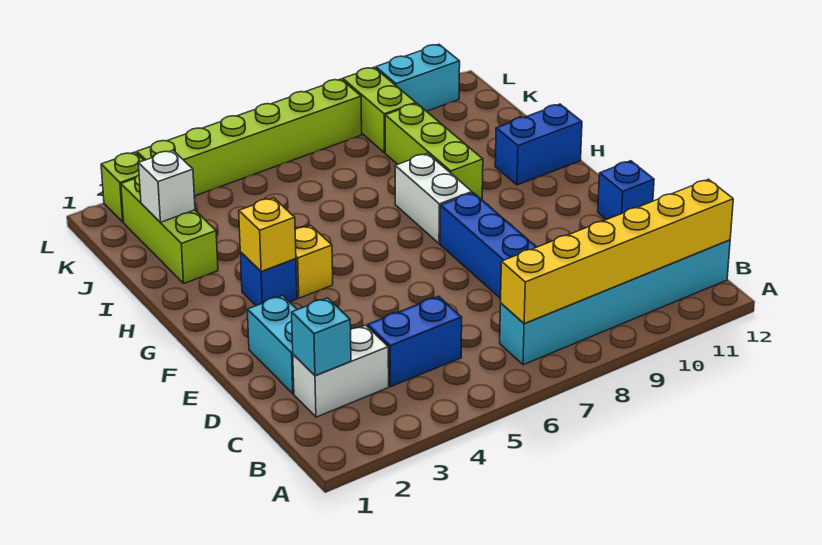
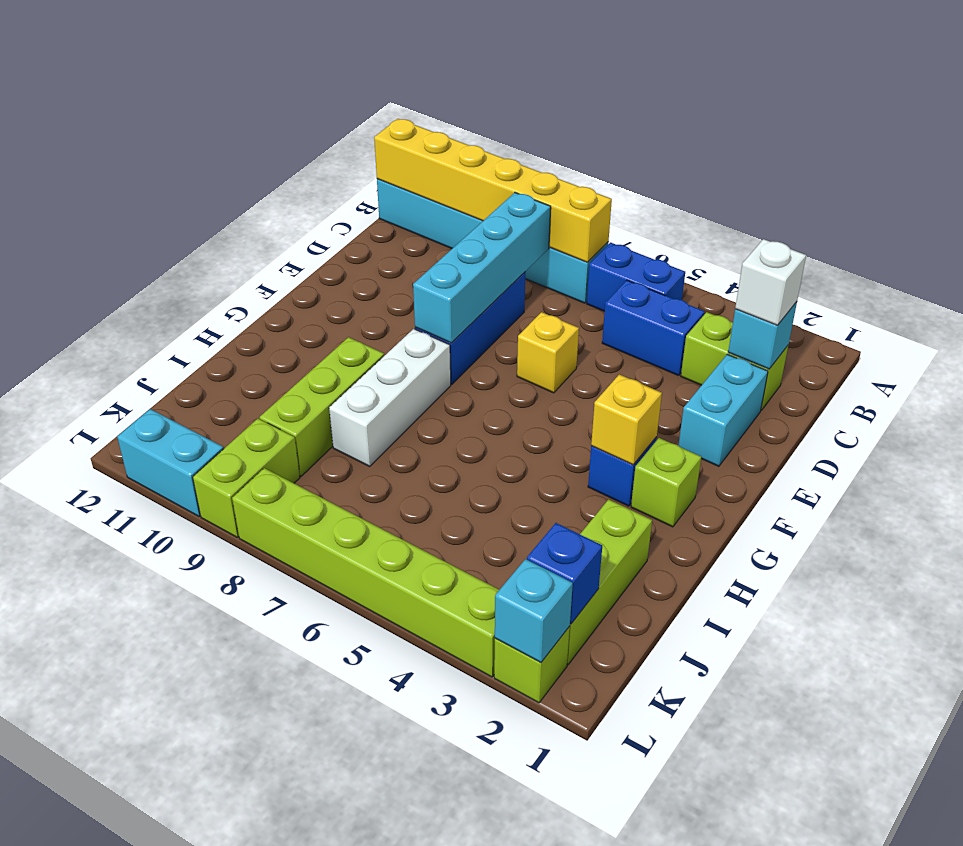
white brick C2:C3 level 1 -> lime brick C2:C3 level 1
none -> cyan brick C8:F8 level 2
blue brick E12 level 1 -> blue brick K2 level 2
none -> lime brick G2 level 1
yellow brick G4 level 1 -> yellow brick E6 level 1
white brick G8:H8 level 1 -> white brick G8:I8 level 1
blue brick H11:H12 level 1 -> blue brick B5:B6 level 1
white brick J2 level 2 -> white brick C2 level 3
none -> cyan brick L2 level 2

